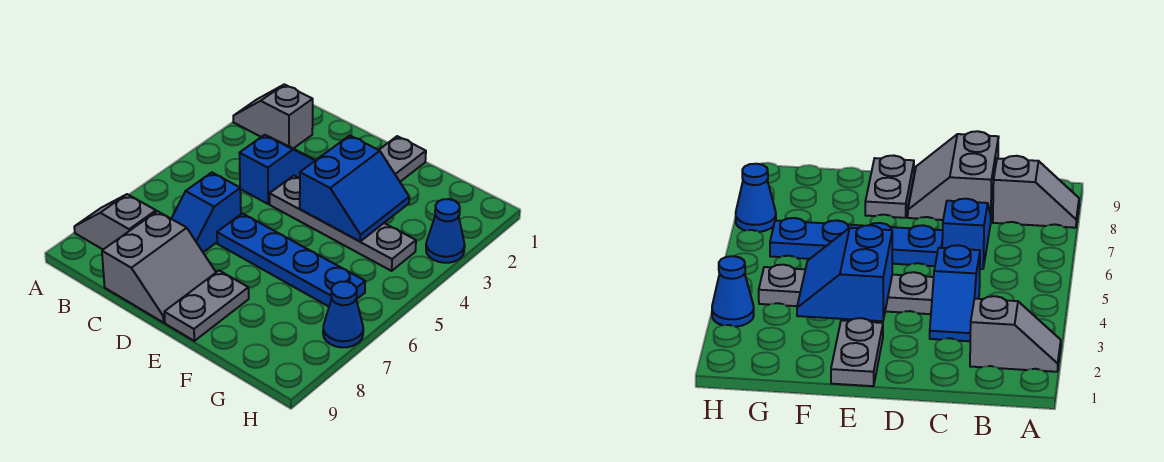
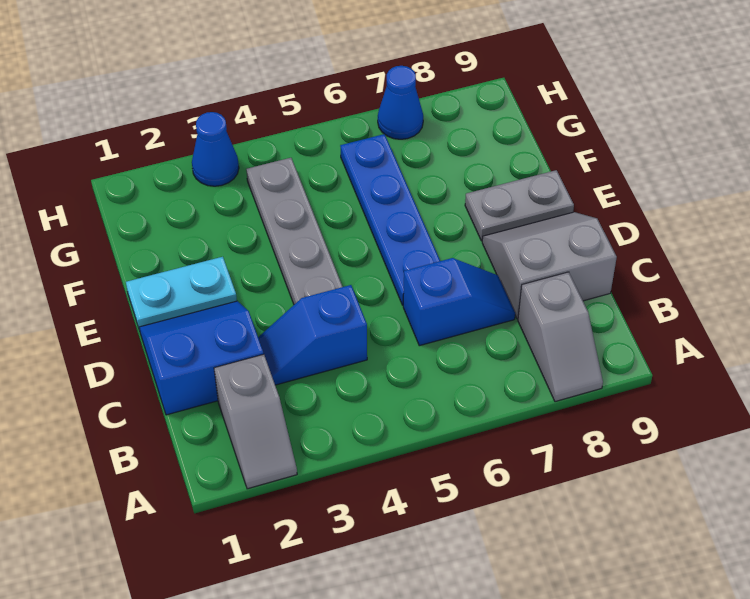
grey plate E1:E2 level 1 -> cyan plate E1:E2 level 1
blue slope E3:F4 level 2 top E -> blue slope C1:D2 level 1 top C

